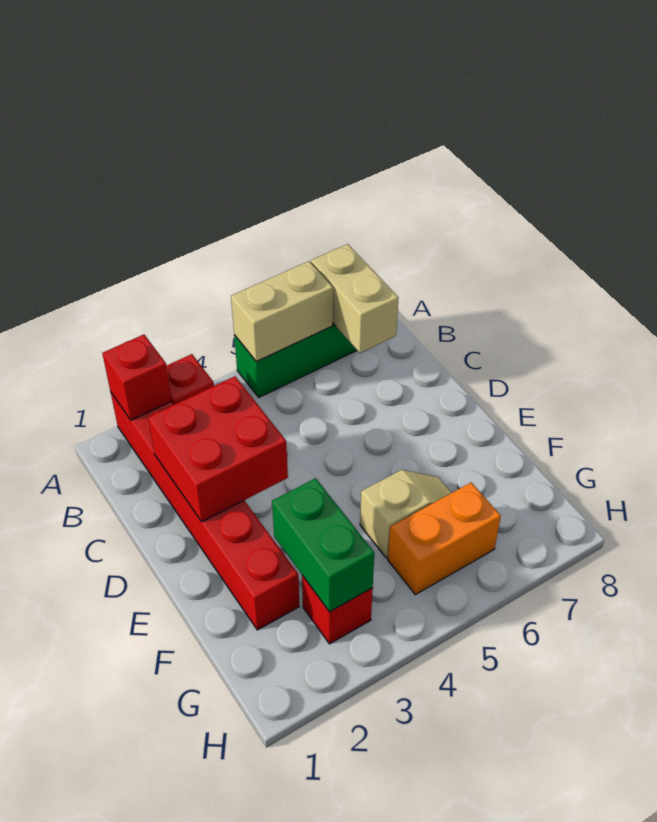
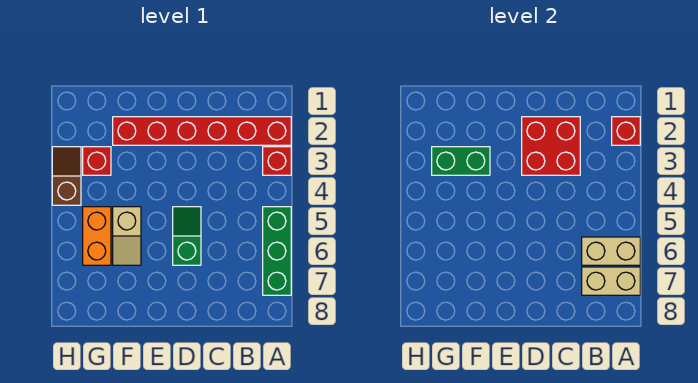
tan brick A5:A6 level 2 -> tan brick A6:B6 level 2
none -> green slope D5:D6 level 1 top 6
none -> brown slope H3:H4 level 1 top 4

